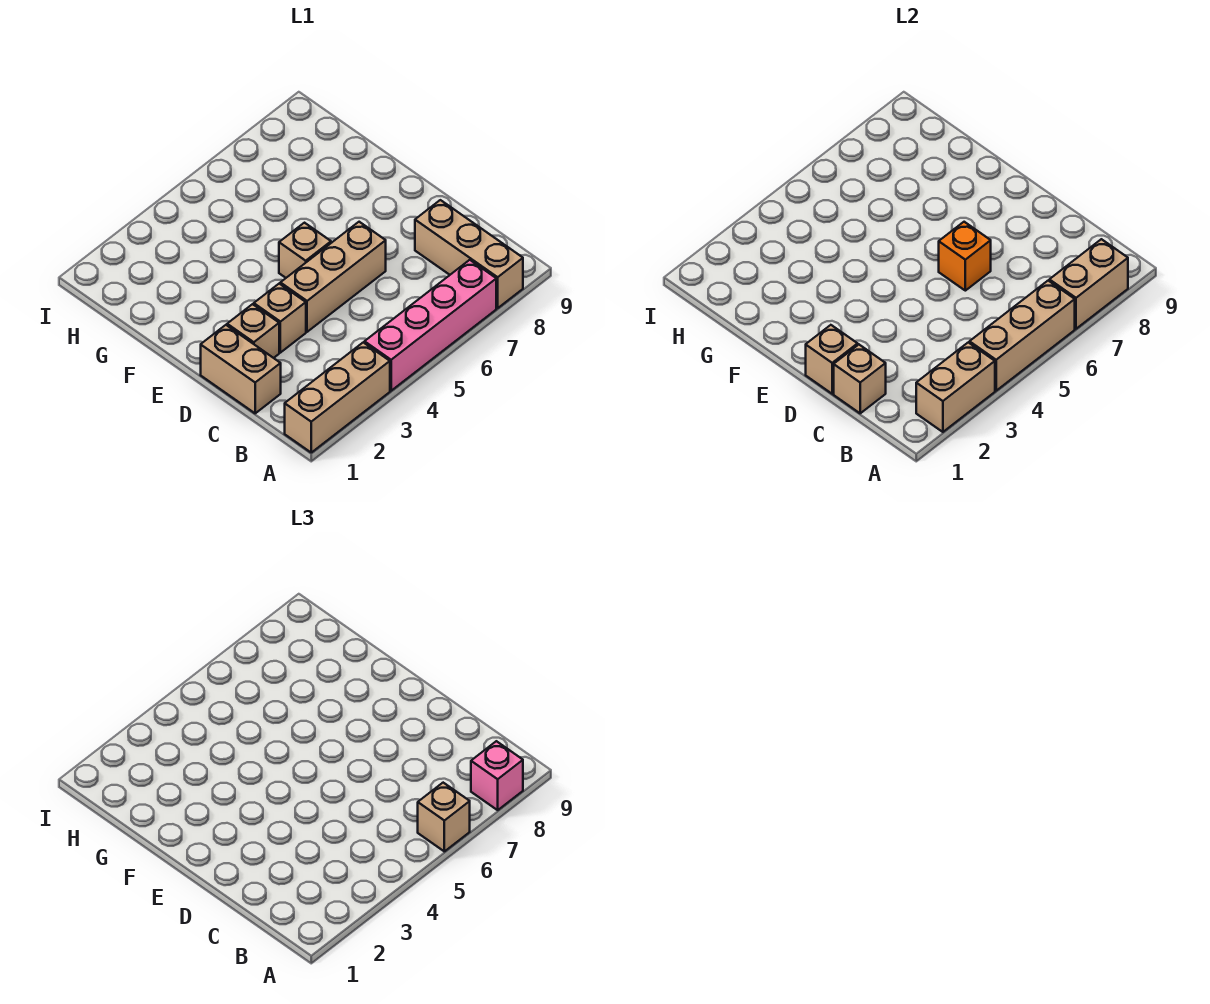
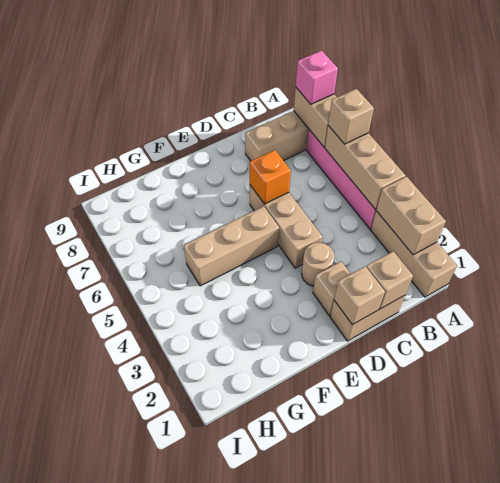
tan brick D3 level 1 -> tan round brick D3 level 1
tan brick E5 level 1 -> tan brick E5:G5 level 1

